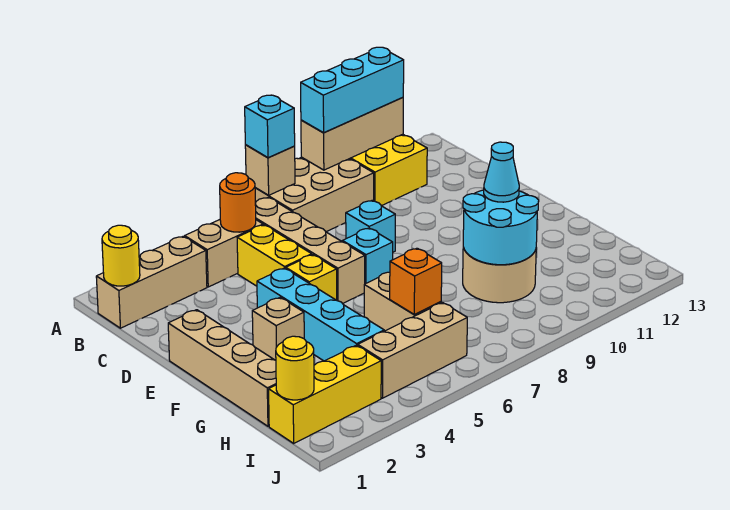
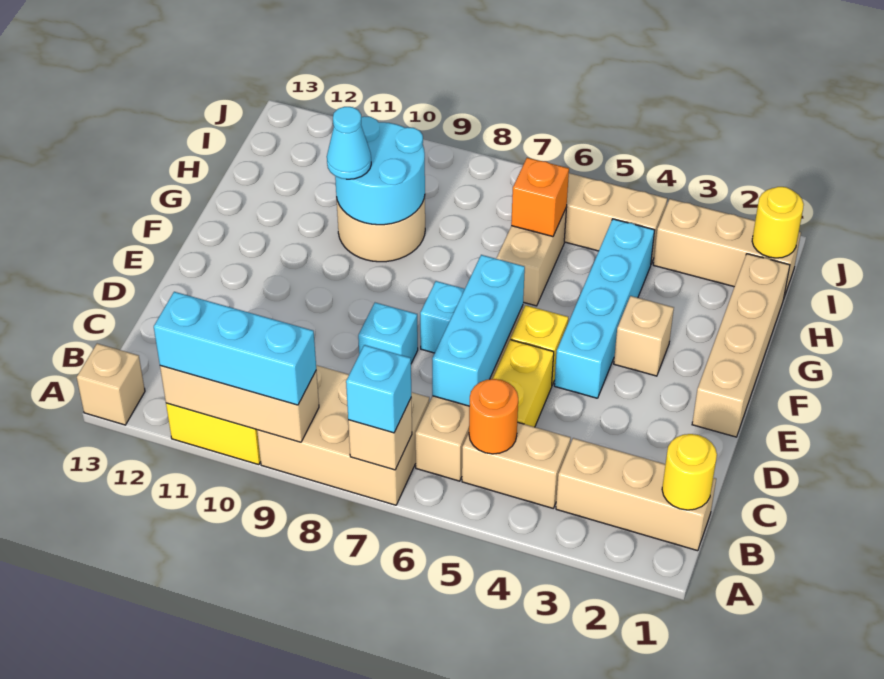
none -> tan brick A13 level 1
none -> cyan brick C6:E6 level 2
yellow brick I1:I3 level 1 -> tan brick I1:I3 level 1

